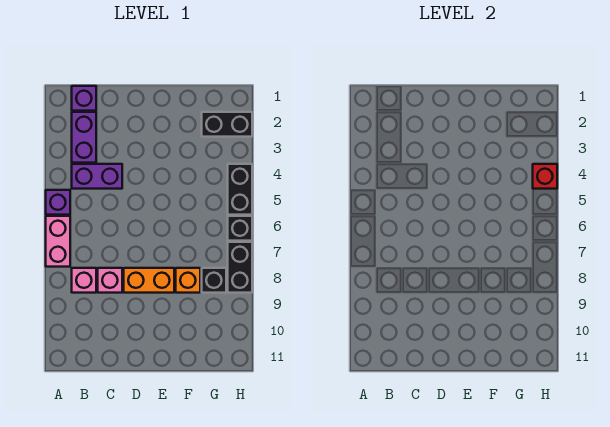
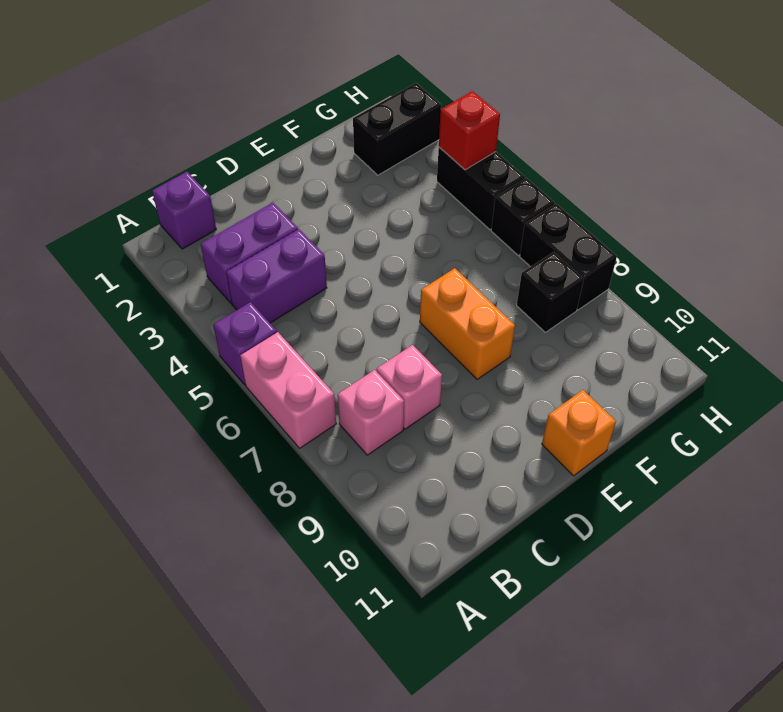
purple brick B2:B3 level 1 -> purple brick B3:C3 level 1
orange brick D8:E8 level 1 -> orange brick E7:E8 level 1
orange brick F8 level 1 -> orange brick E11 level 1

